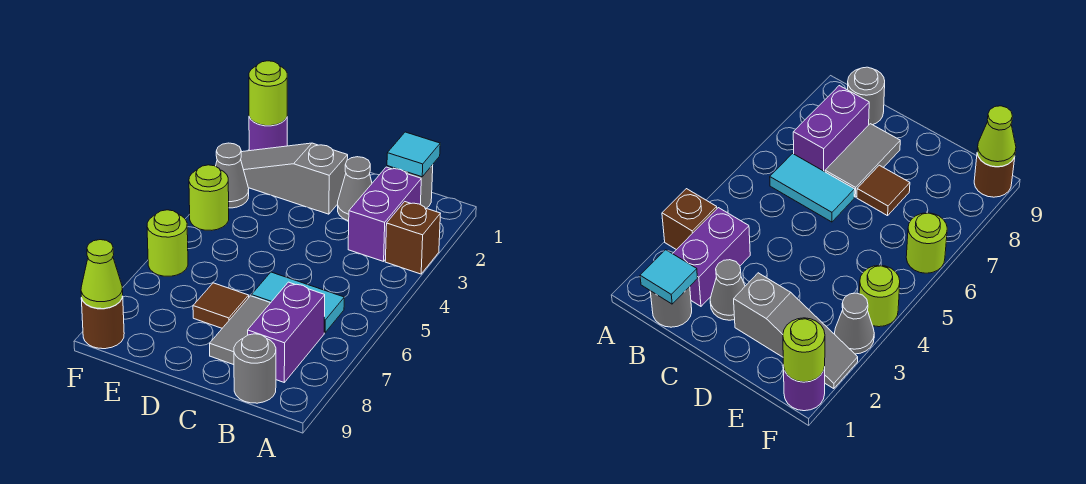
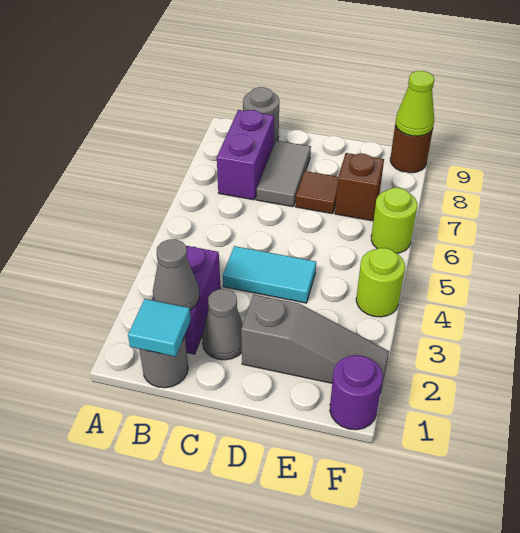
brown brick A3 level 1 -> brown brick E7 level 1
cyan tile B6:C6 level 1 -> cyan tile C4:D4 level 1
lime round brick F1 level 2 -> none
grey cone F3 level 1 -> grey cone B2 level 2

